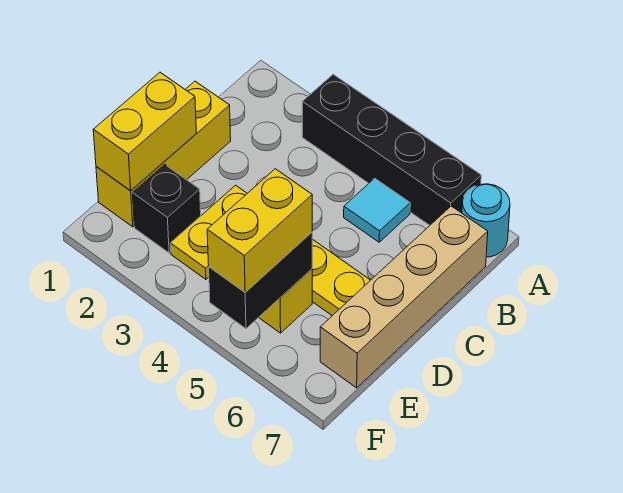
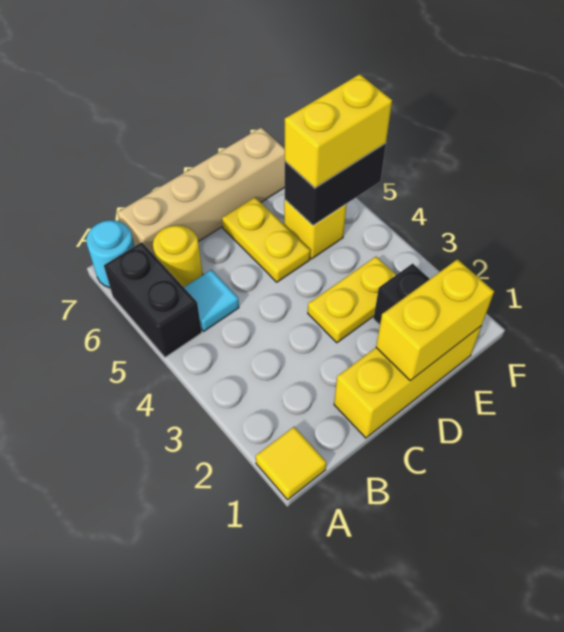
none -> yellow tile A1 level 1
black brick A3:A6 level 1 -> black brick A5:A6 level 1
none -> yellow round brick B6 level 1

